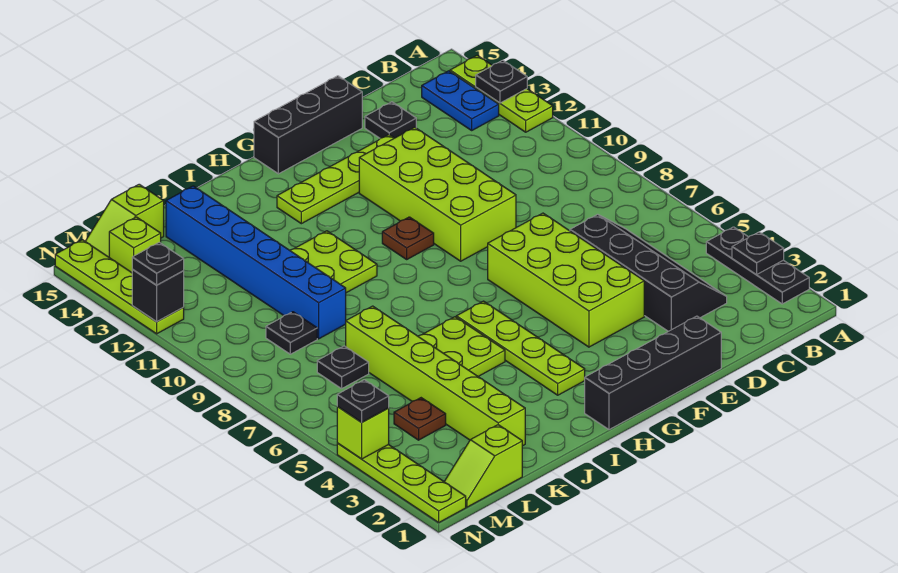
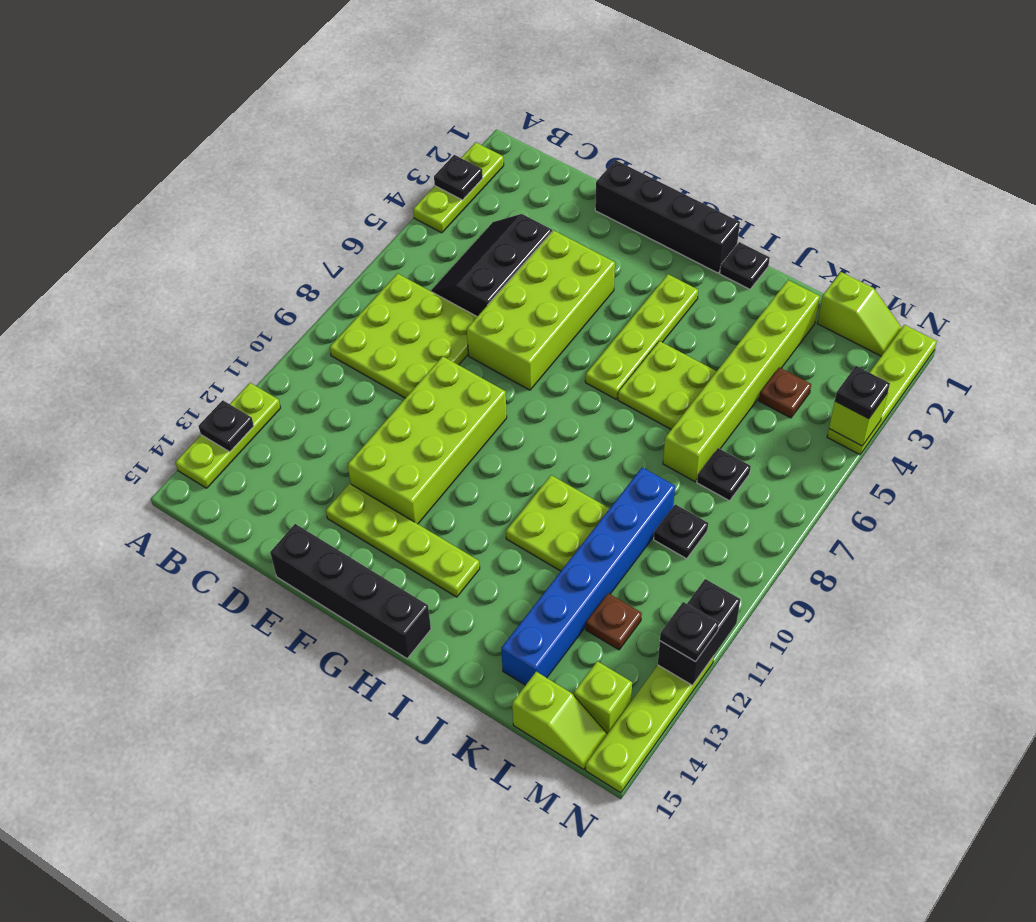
black plate A2:A4 level 1 -> lime plate A2:A4 level 1
none -> lime plate B7:D9 level 1
blue plate B13:B14 level 1 -> none
black slope C3:D6 level 1 top D -> black slope C4:D6 level 1 top D
black plate D14 level 1 -> black plate I1 level 1
black brick E15:G15 level 1 -> black brick E15:H15 level 1
brown plate G10 level 1 -> brown plate L12 level 1
black brick N12 level 2 -> black brick N11:N12 level 2

